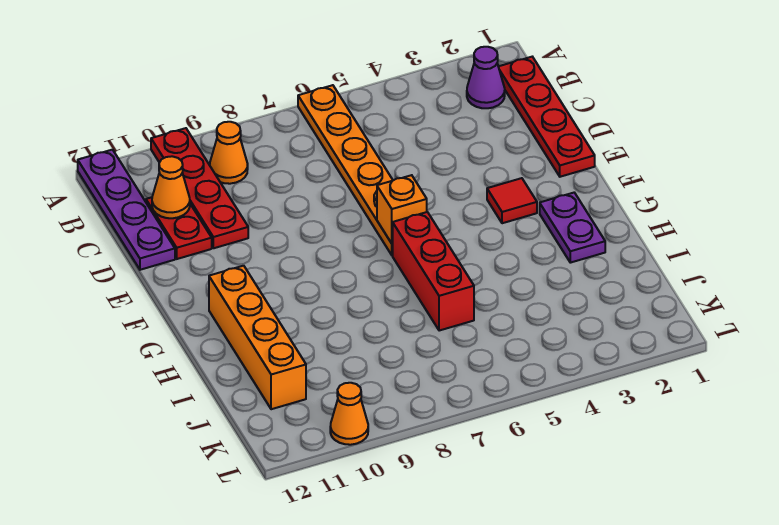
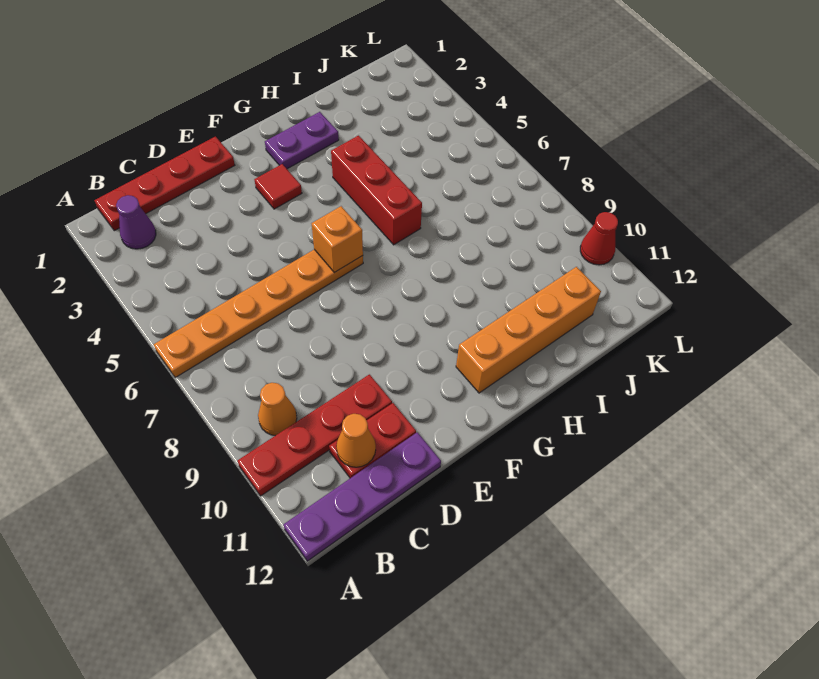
red brick G6:I6 level 1 -> red brick H4:H6 level 1
orange cone L10 level 1 -> red cone L10 level 1

